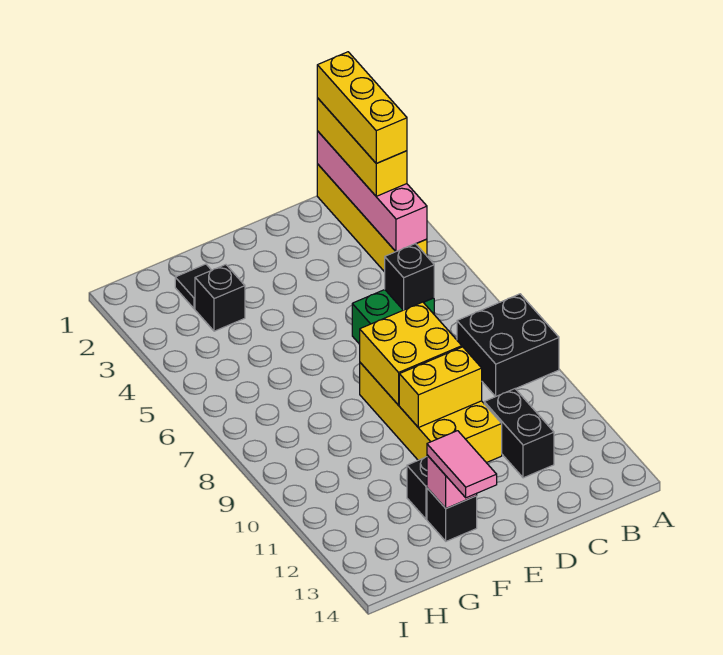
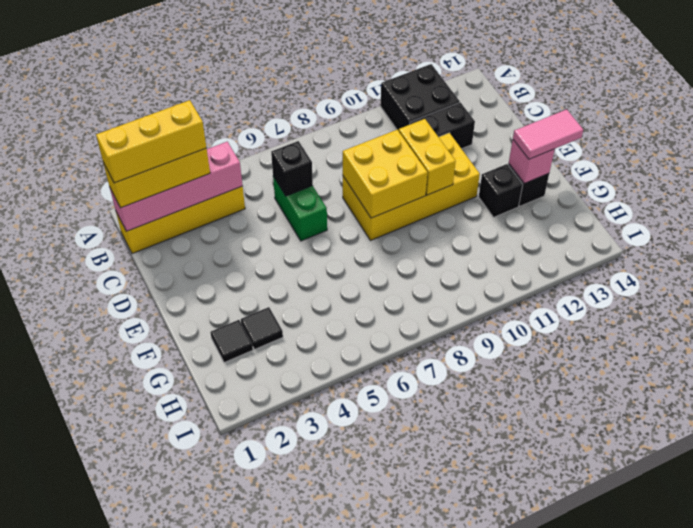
black brick A8:B9 level 1 -> black brick A11:B12 level 1
black brick G3 level 1 -> black tile G3 level 1

